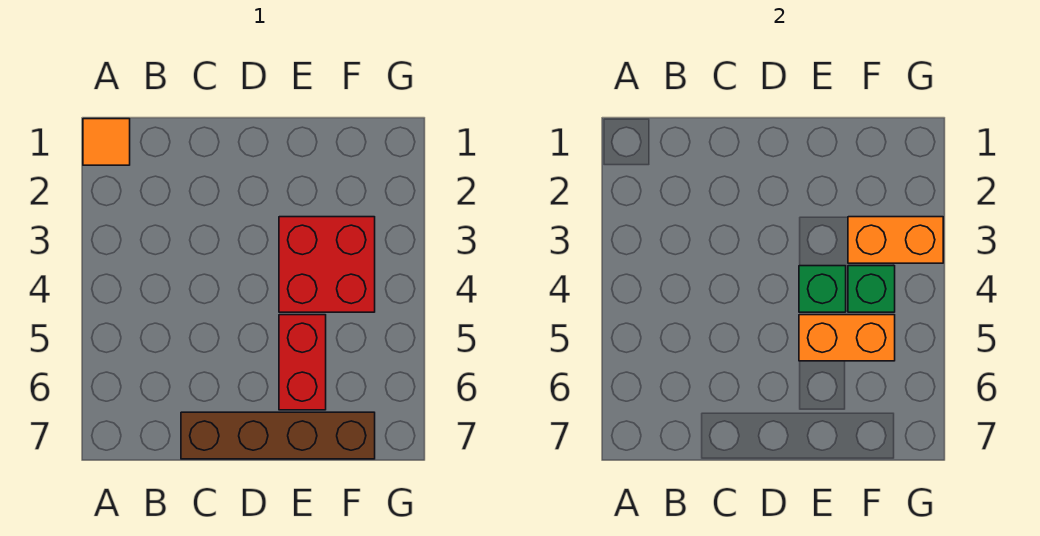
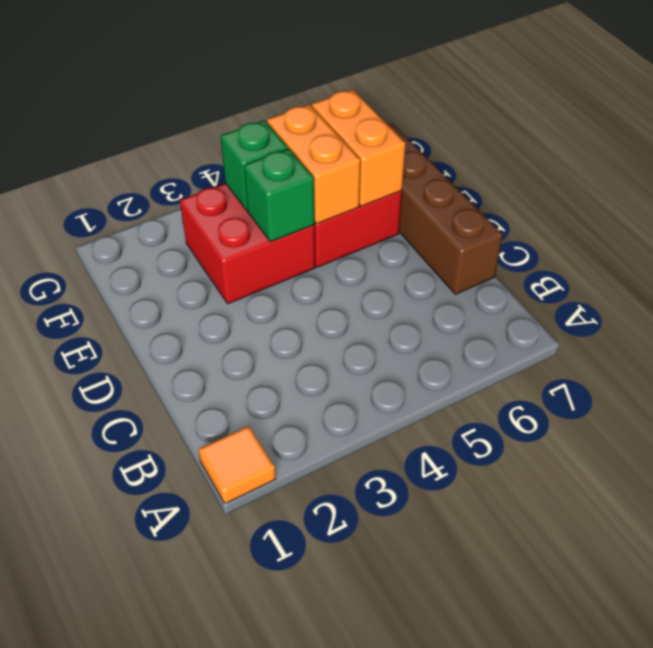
orange brick F3:G3 level 2 -> orange brick E6:F6 level 2

